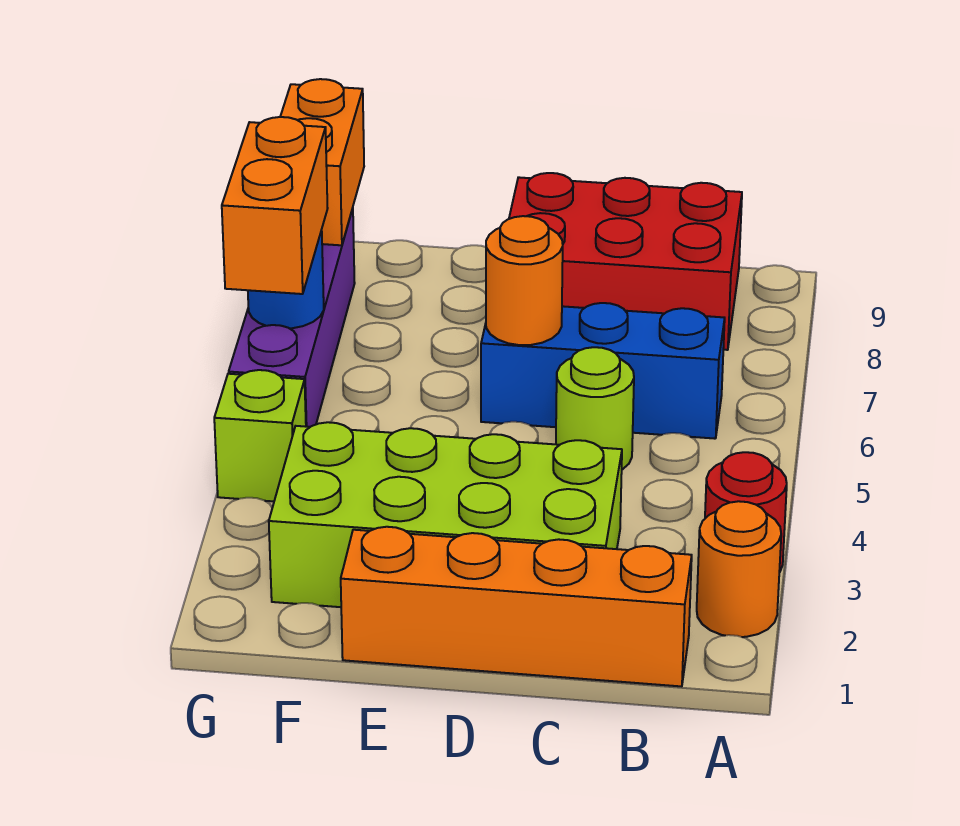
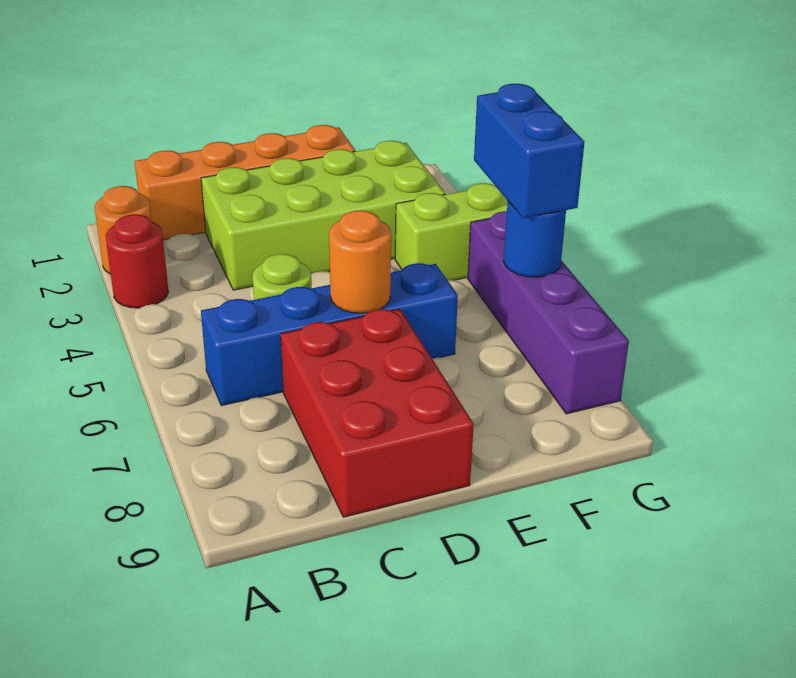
blue brick B6:D6 level 1 -> blue brick B6:E6 level 1
red brick B8:D9 level 1 -> red brick C7:D9 level 1
lime brick G4 level 1 -> lime brick F4:G4 level 1
orange brick G5:G6 level 3 -> blue brick G5:G6 level 3
orange brick G8:G9 level 2 -> none

